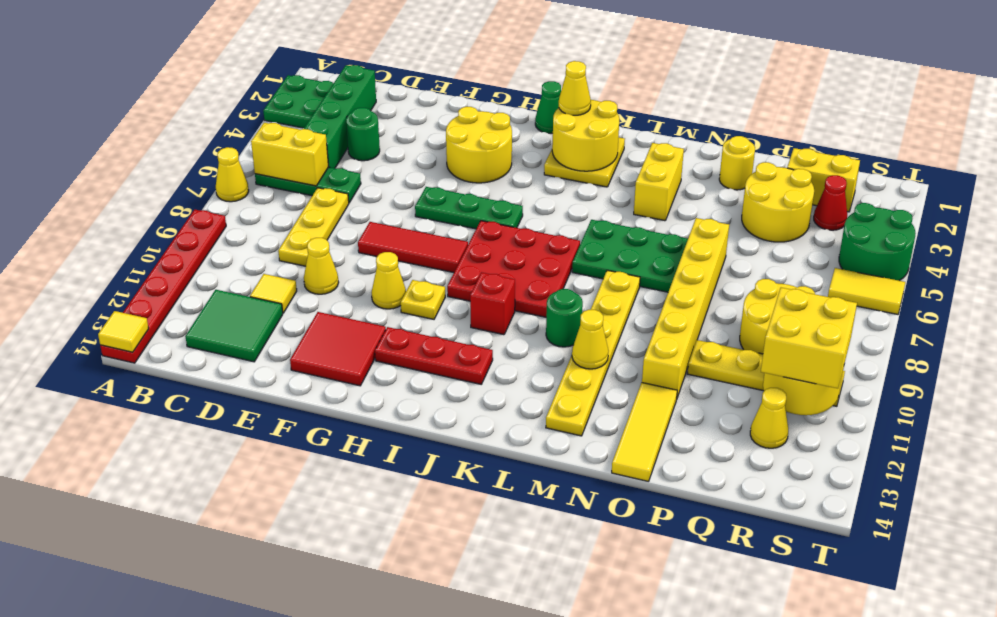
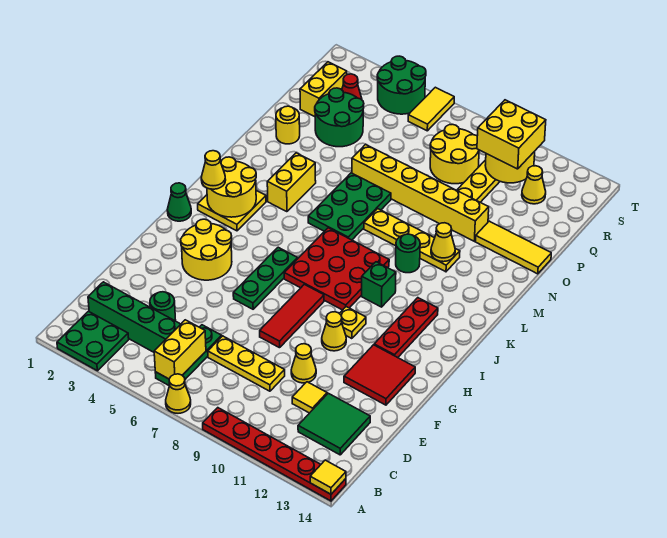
red brick J10 level 1 -> green brick J10 level 1
yellow brick M3:M4 level 1 -> yellow brick L4:M4 level 1
yellow plate M8:M13 level 1 -> yellow plate M8:M11 level 1
yellow round brick P3:Q4 level 1 -> green round brick P3:Q4 level 1

